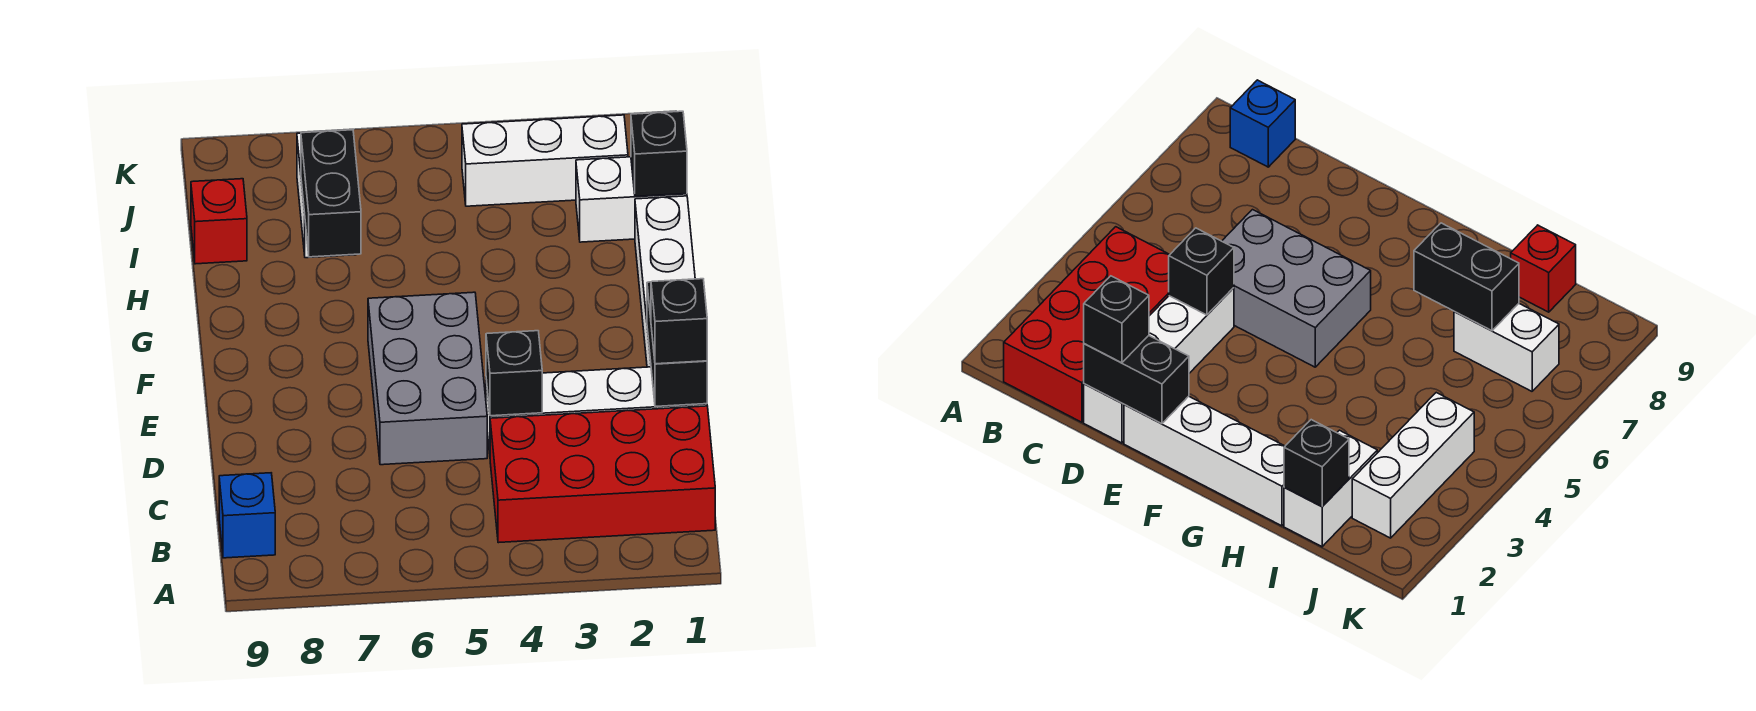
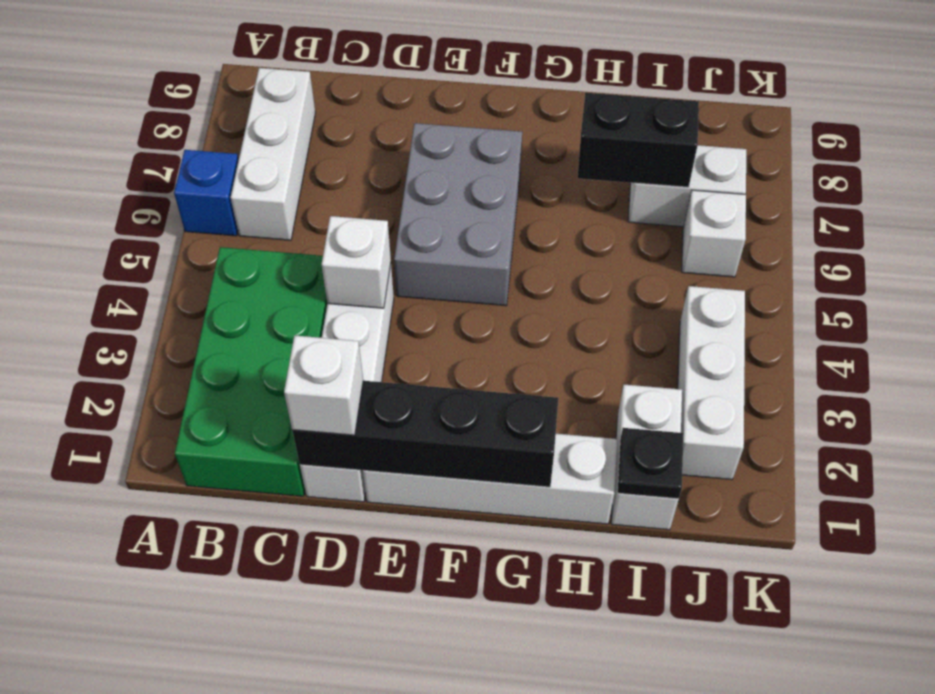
red brick B1:C4 level 1 -> green brick B1:C4 level 1
none -> white brick B6:B8 level 1
blue brick B9 level 1 -> blue brick A6 level 1
black brick D1:E1 level 2 -> black brick D1:G1 level 2
black brick D1 level 3 -> white brick D1 level 3
black brick D4 level 2 -> white brick D4 level 2
grey brick D5:F6 level 1 -> grey brick E5:F7 level 1
black brick I1 level 2 -> black plate I1 level 2
red brick I9 level 1 -> none
none -> white brick J6 level 1

